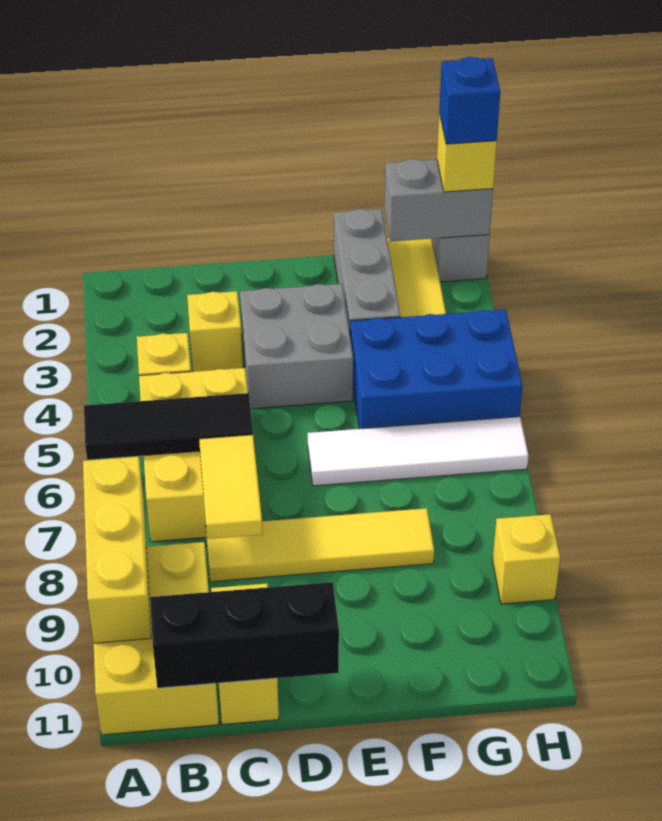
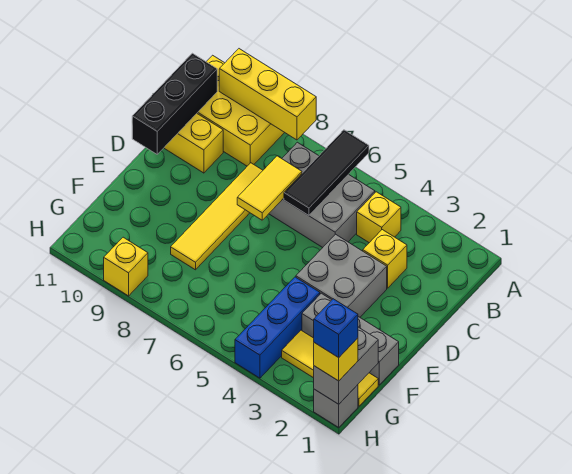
yellow brick B5:C7 level 1 -> grey brick B5:C7 level 1
yellow tile C7:C8 level 2 -> yellow tile C7:D7 level 2
white tile E6:H6 level 1 -> none
blue brick F4:H5 level 1 -> blue brick F4:H4 level 1

